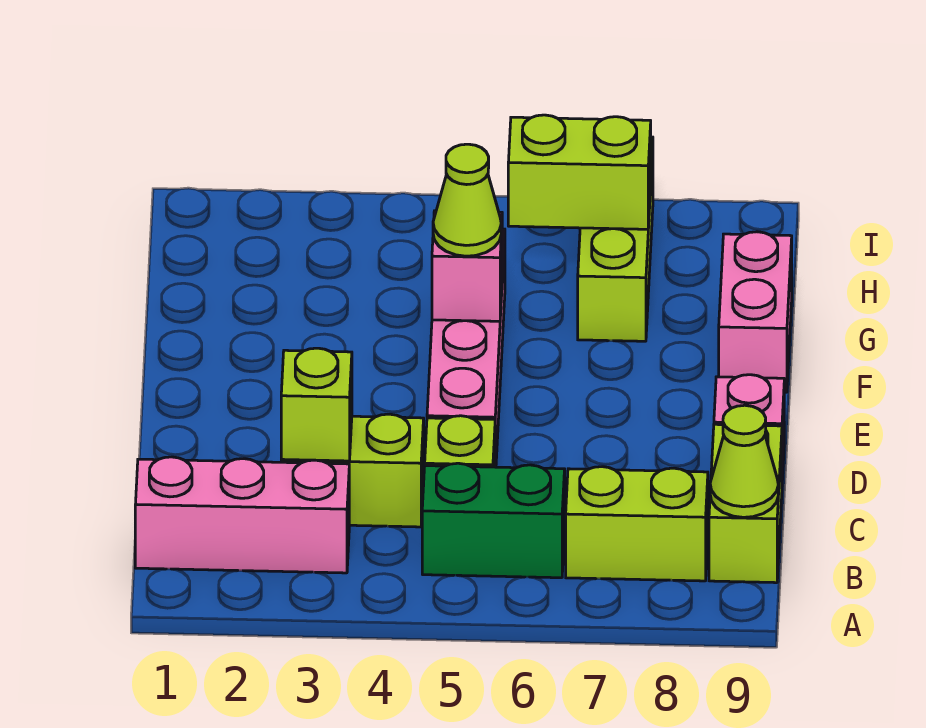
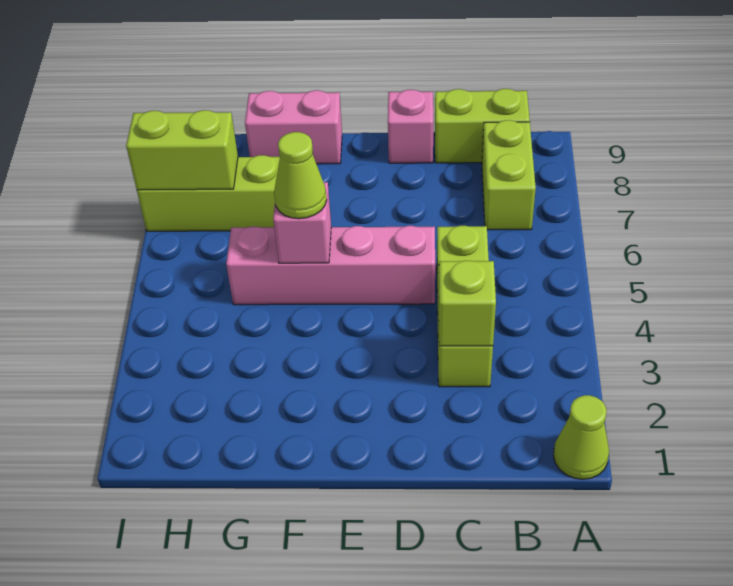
pink brick B1:B3 level 1 -> none
green brick B5:B6 level 1 -> none
lime cone B9 level 2 -> lime cone A1 level 1
lime brick H6:H7 level 2 -> lime brick H7:I7 level 2

